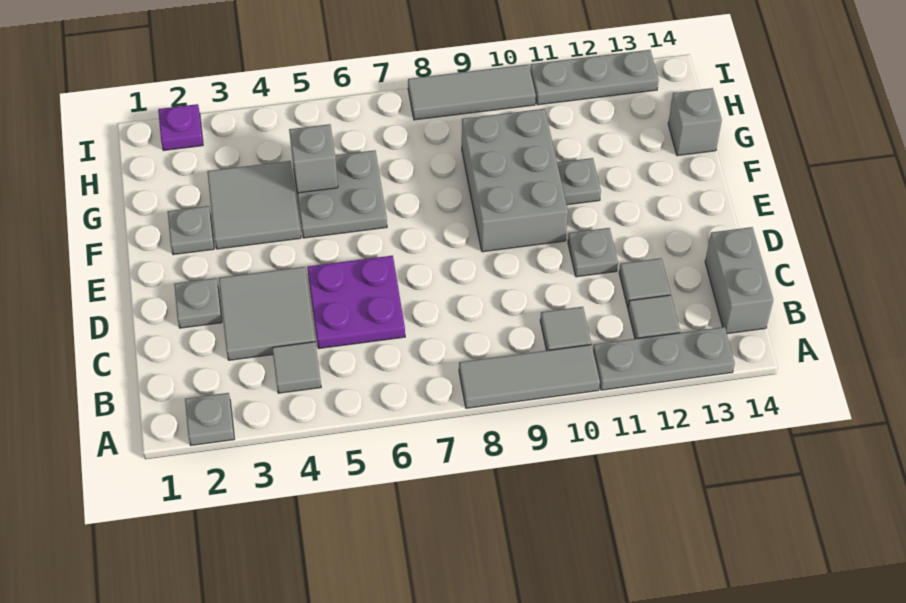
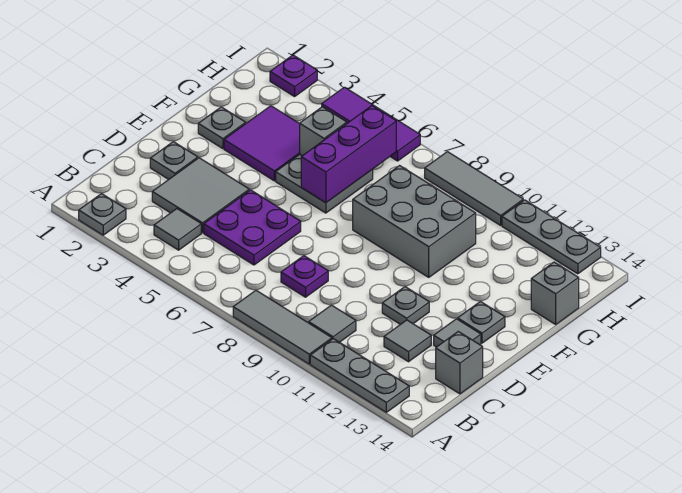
grey tile B12 level 1 -> grey tile D13 level 1
grey brick B14:C14 level 1 -> grey brick C14 level 1
none -> purple plate C8 level 1
grey brick E9:G10 level 1 -> grey brick F8:G10 level 1
grey tile F3:G4 level 1 -> purple tile F3:G4 level 1
none -> purple brick F6:H6 level 2
grey plate F11 level 1 -> grey plate E13 level 1
none -> purple tile I4:I6 level 1

